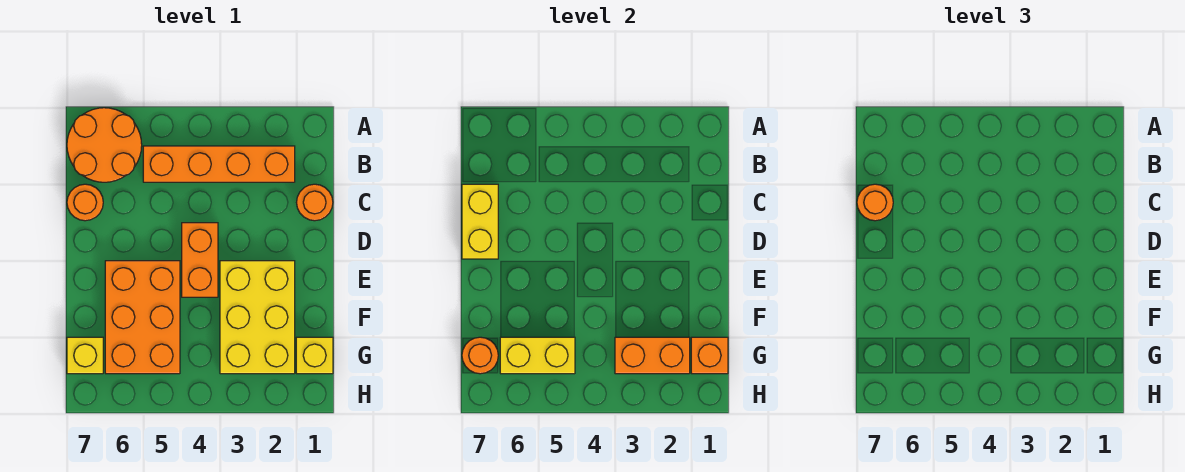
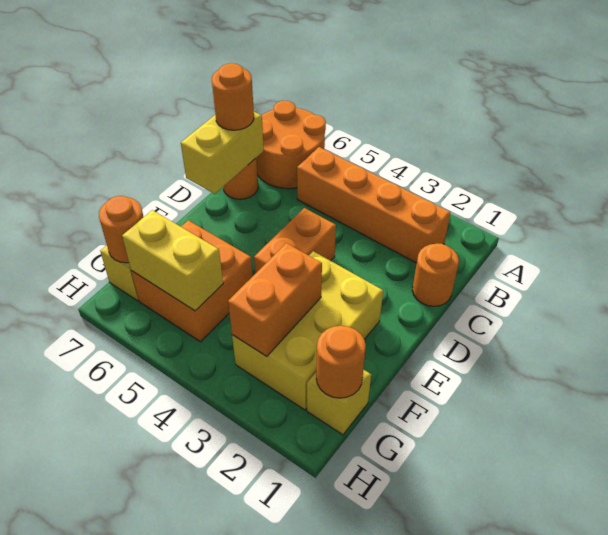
orange brick E5:G6 level 1 -> orange brick F5:G6 level 1
orange brick G1 level 2 -> orange round brick G1 level 2
orange brick G2:G3 level 2 -> orange brick F3:G3 level 2

